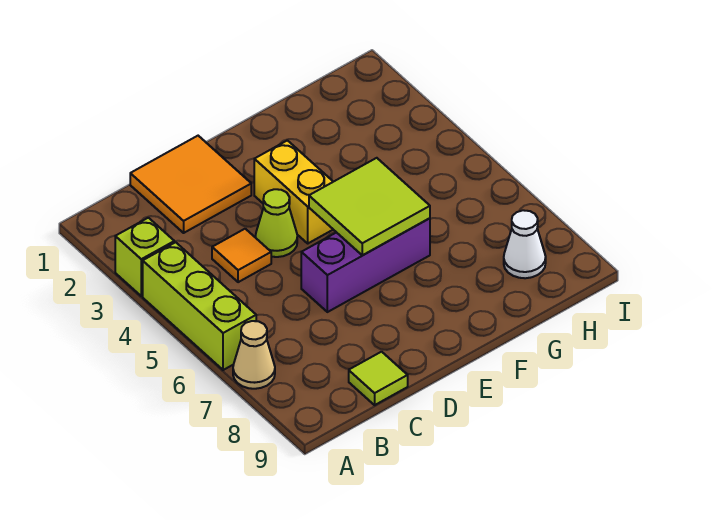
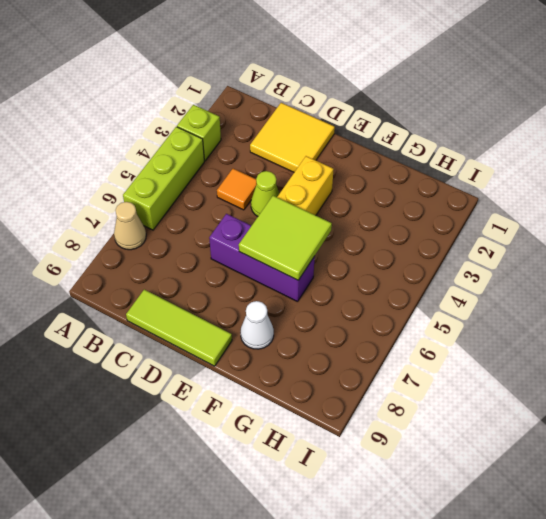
orange tile C1:D2 level 1 -> yellow tile C1:D2 level 1
lime tile C9 level 1 -> lime tile C9:E9 level 1
white cone H8 level 1 -> white cone F8 level 1

